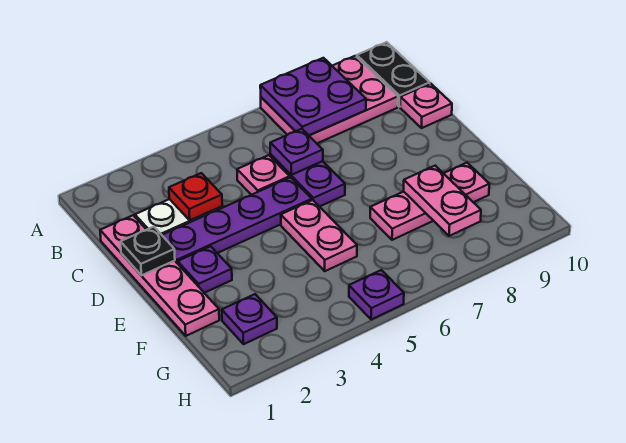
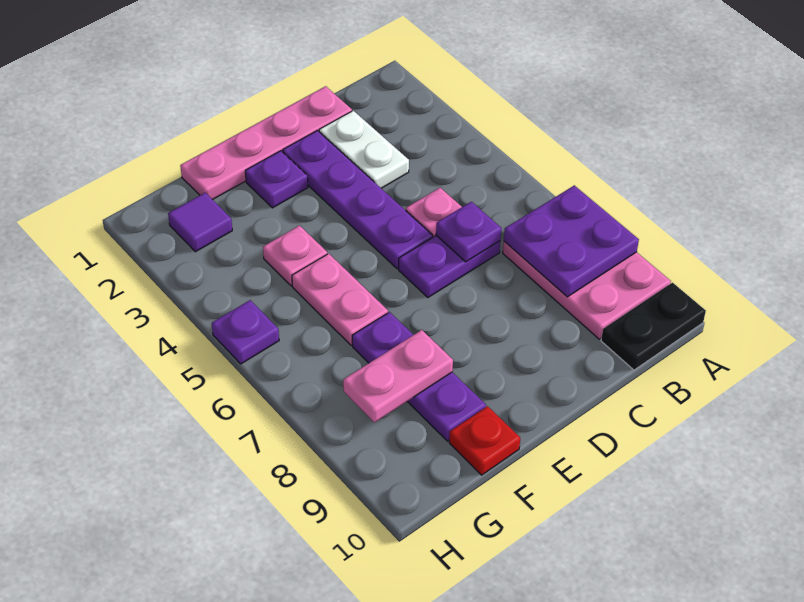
red plate C3 level 2 -> red plate F10 level 1
pink plate C10 level 1 -> pink plate F4 level 1
black plate D1 level 2 -> none
pink plate E5:F5 level 1 -> pink plate F5:F6 level 1
pink plate F7:F9 level 1 -> purple plate F7:F9 level 1
purple plate G2 level 1 -> purple tile G2 level 1

